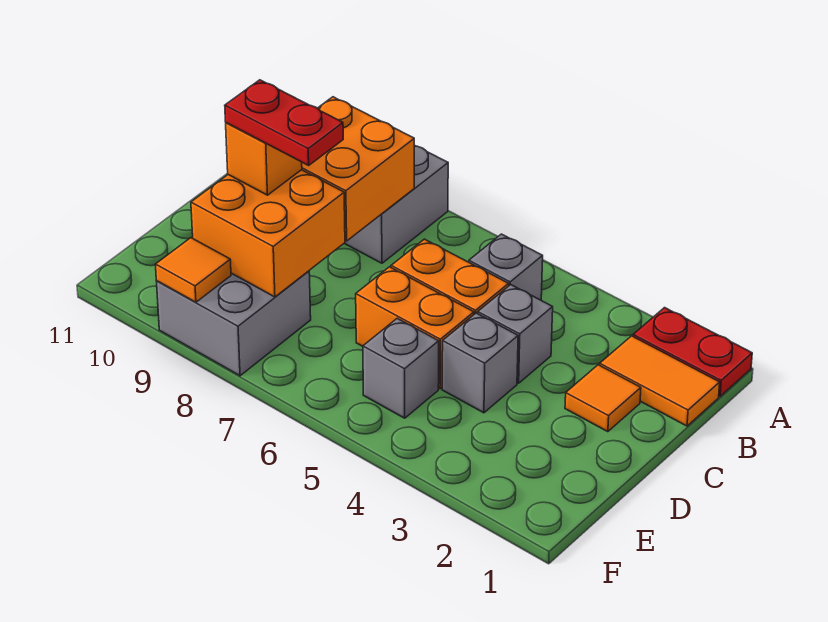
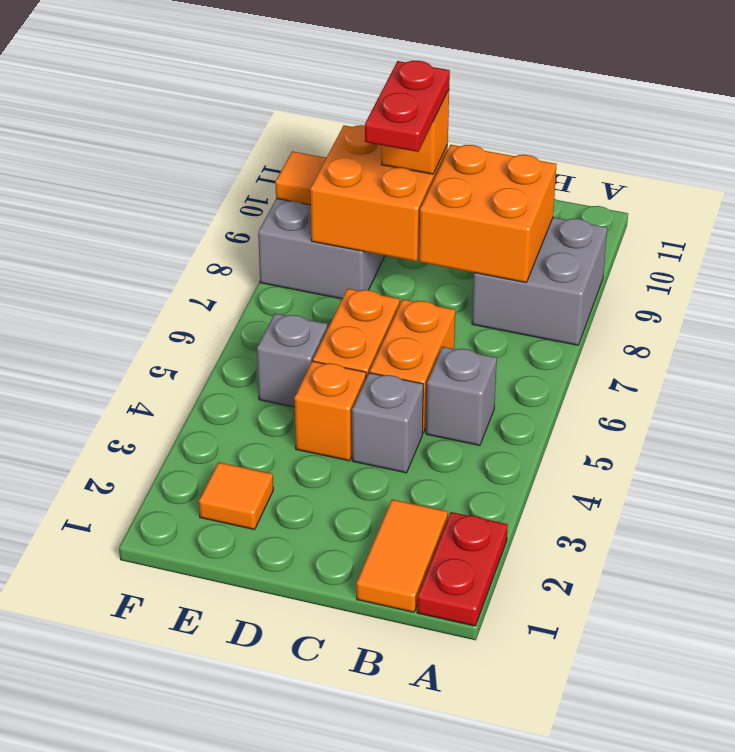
orange tile C2 level 1 -> orange tile E2 level 1
grey brick D4 level 1 -> orange brick D4 level 1

